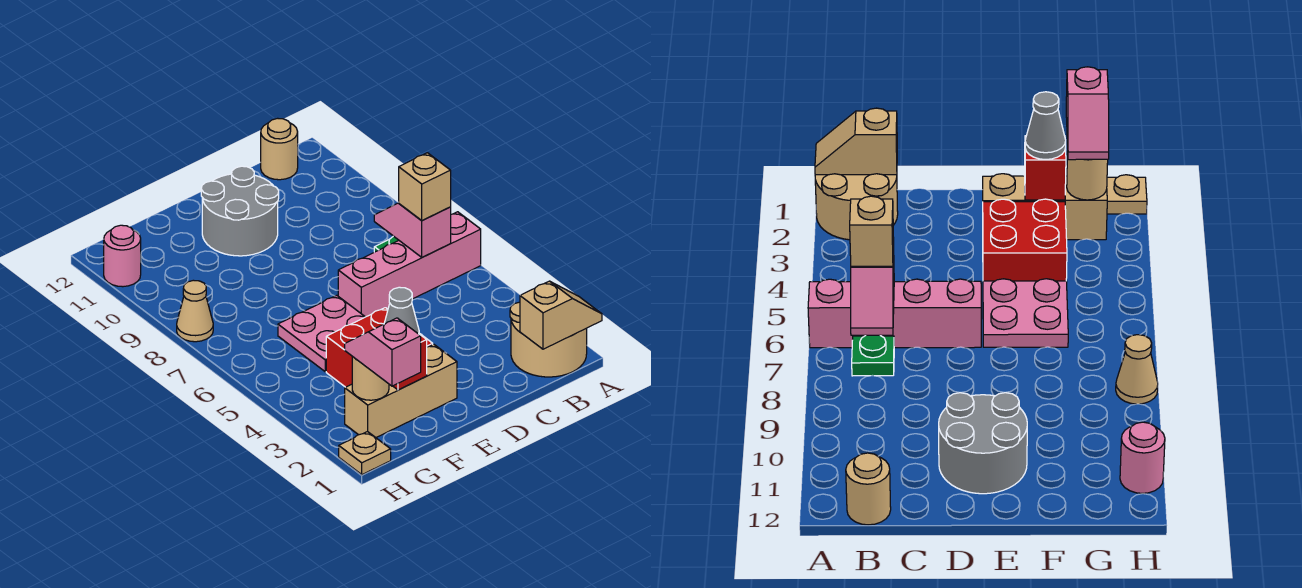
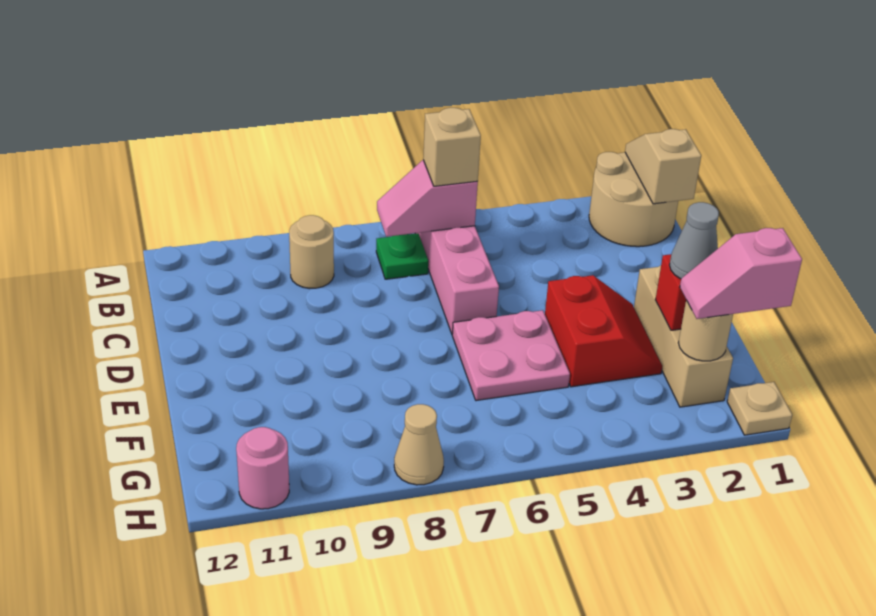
tan round brick B12 level 1 -> tan round brick B9 level 1
grey round brick D10:E11 level 1 -> none
red brick E3:F4 level 1 -> red slope E3:F4 level 1 top 4

